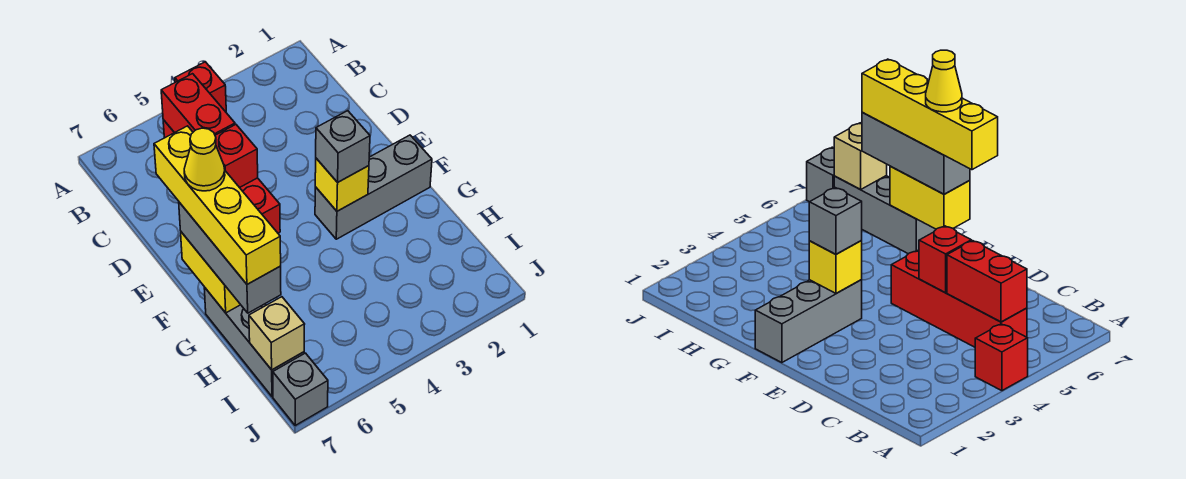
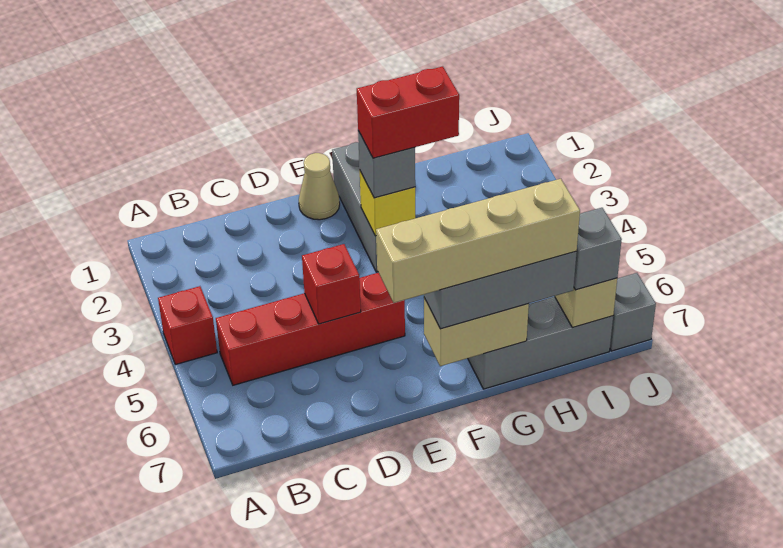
red brick B5:C5 level 2 -> red brick F3:G3 level 4
none -> tan cone E1 level 1
yellow brick E7:H7 level 4 -> tan brick E7:H7 level 4
yellow brick F7:G7 level 2 -> tan brick F7:G7 level 2
yellow cone F7 level 5 -> none
none -> grey brick I7 level 3

